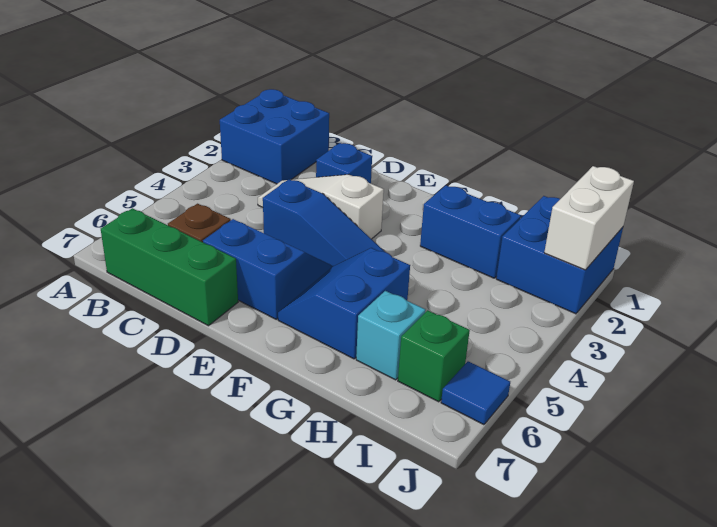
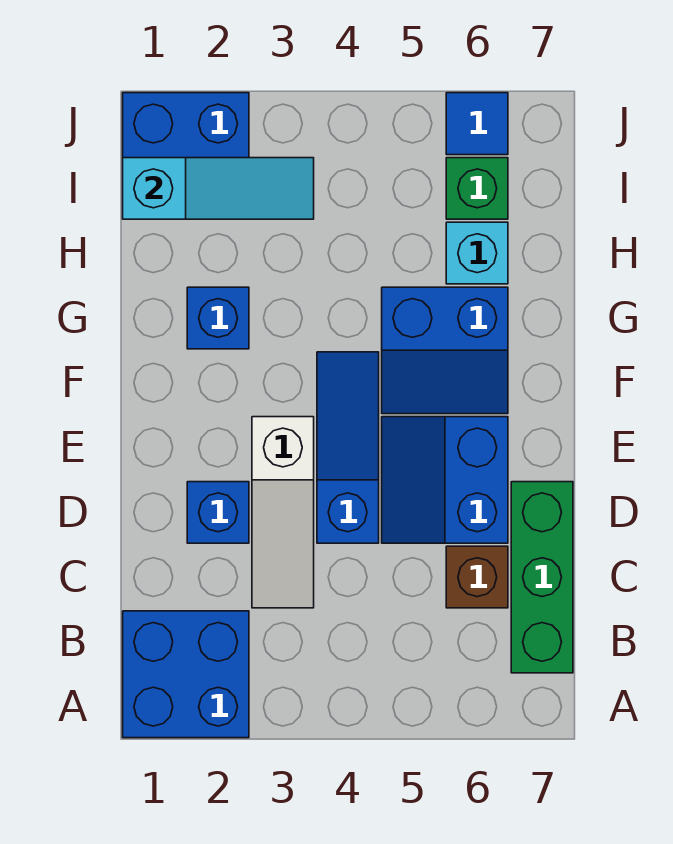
blue brick G2:H2 level 1 -> blue brick G2 level 1
none -> cyan slope I1:I3 level 2 top 1
white brick J1:J2 level 2 -> none

